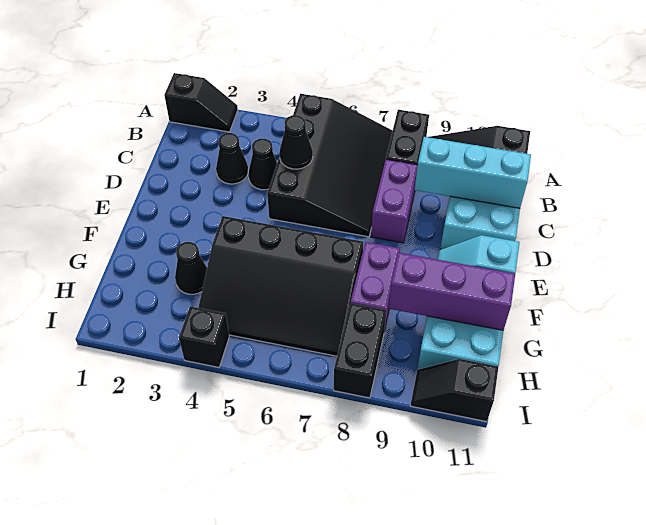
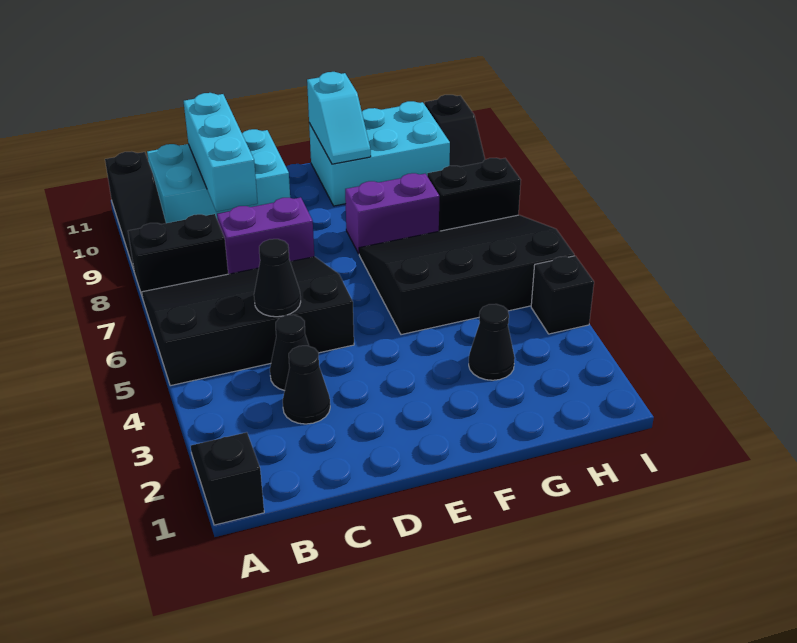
black slope F4:H7 level 1 top F -> black slope F5:I7 level 1 top 5
purple brick G9:G11 level 2 -> none

